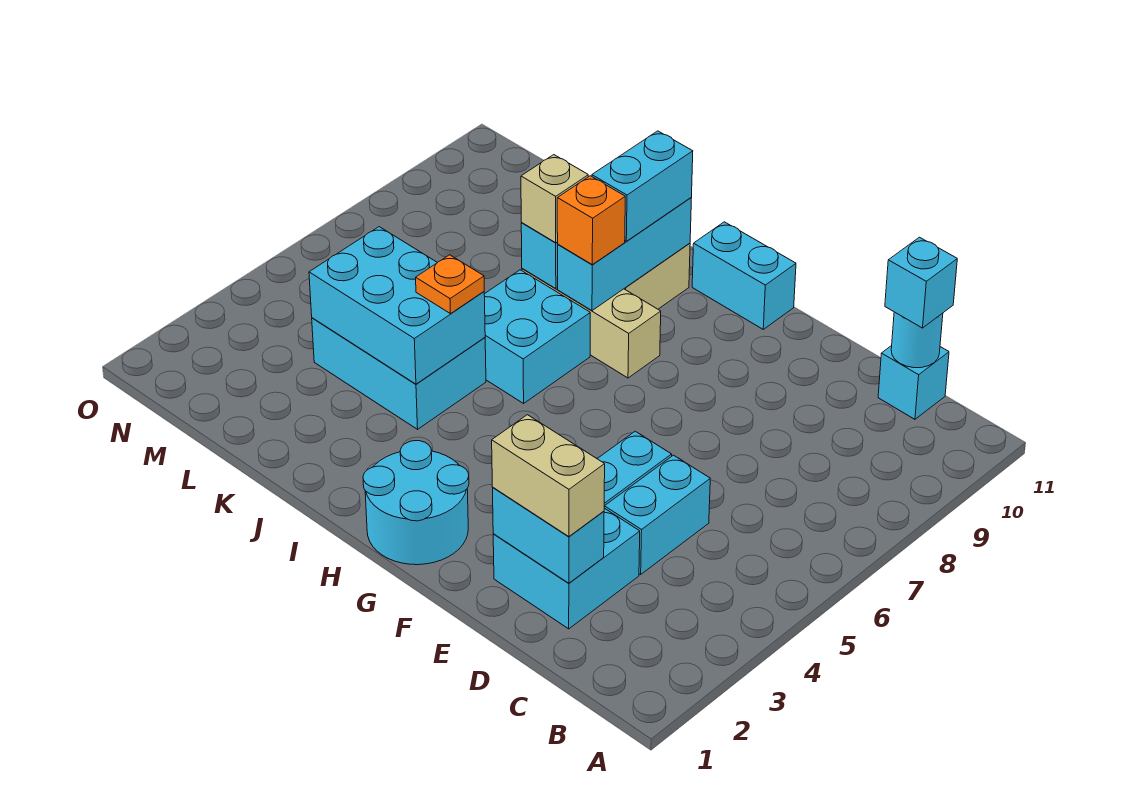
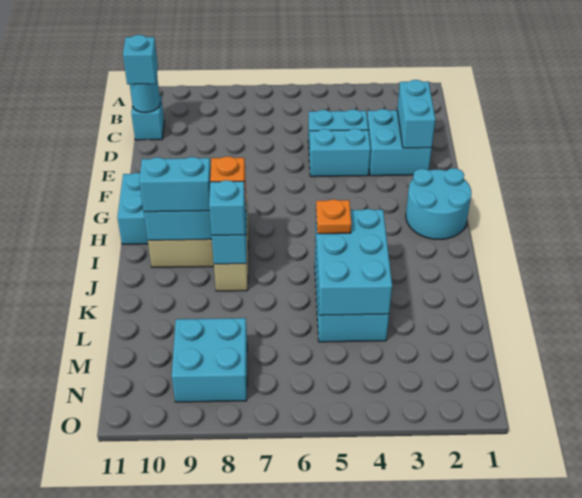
tan brick D2:E2 level 3 -> none
cyan brick I6:J7 level 1 -> cyan brick M8:N9 level 1
tan brick J8 level 3 -> cyan brick J8 level 3

